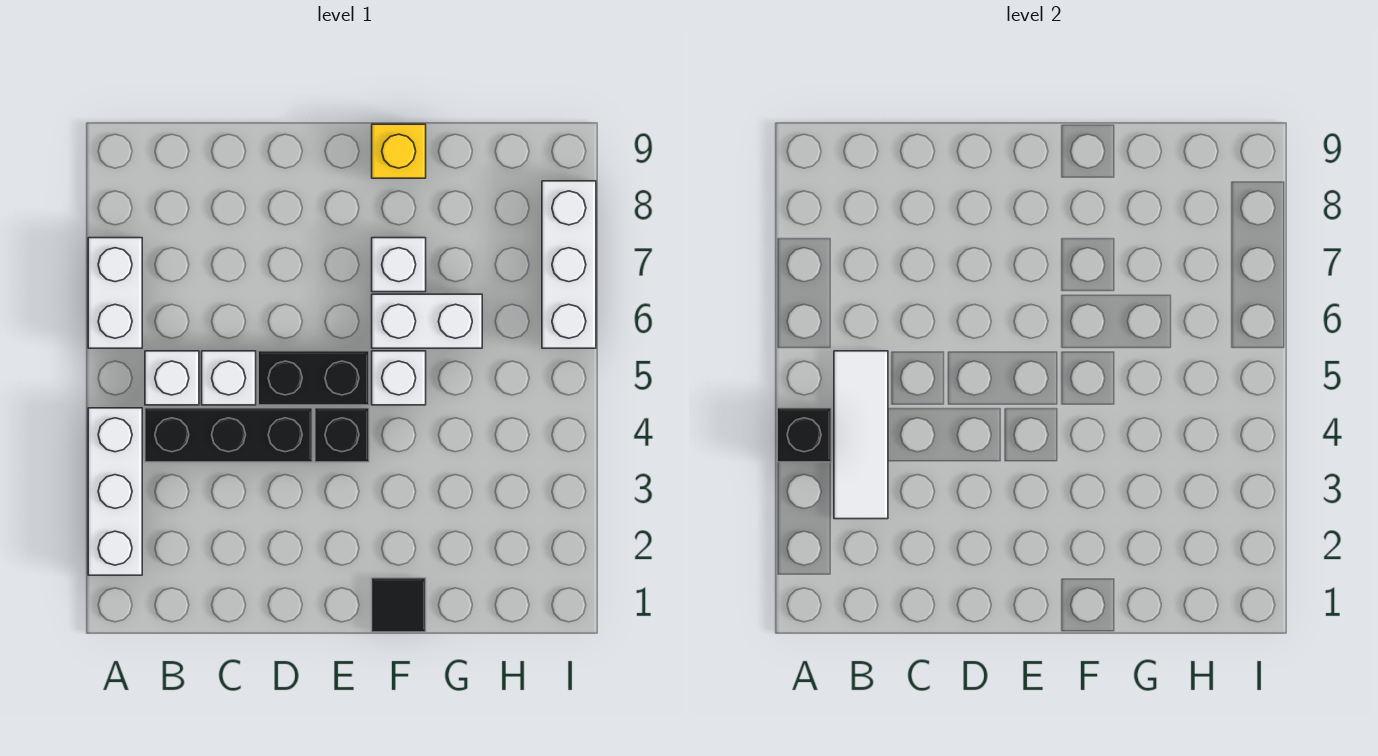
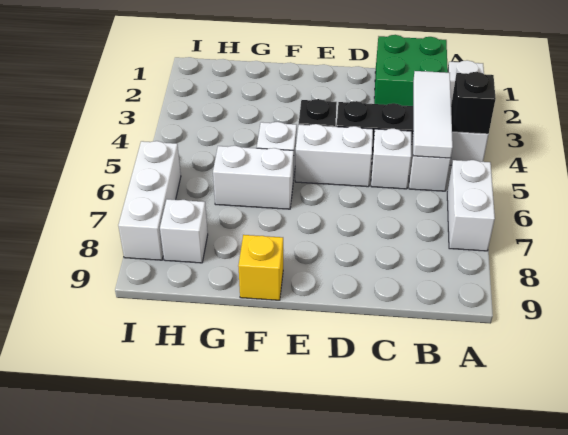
none -> green brick B1:C2 level 1
black brick D5:E5 level 1 -> white brick D5:E5 level 1
black tile F1 level 1 -> none
white brick F7 level 1 -> white brick H8 level 1

